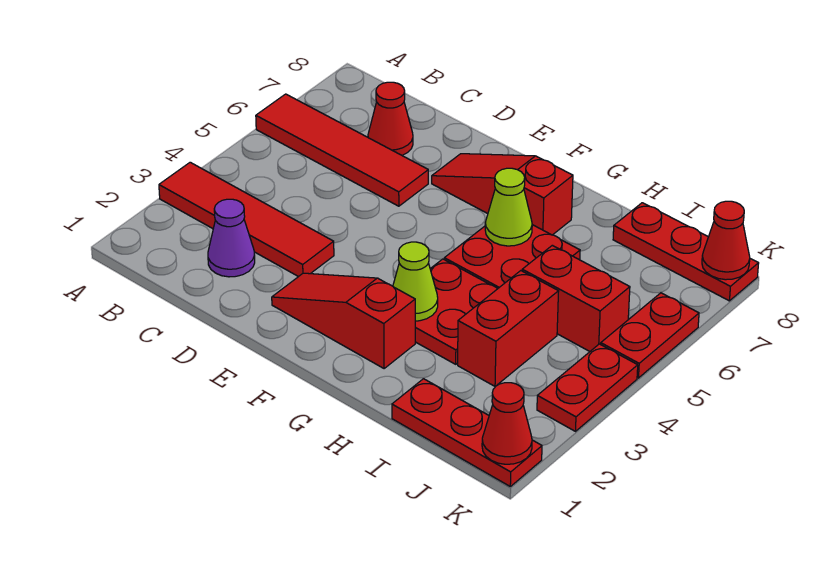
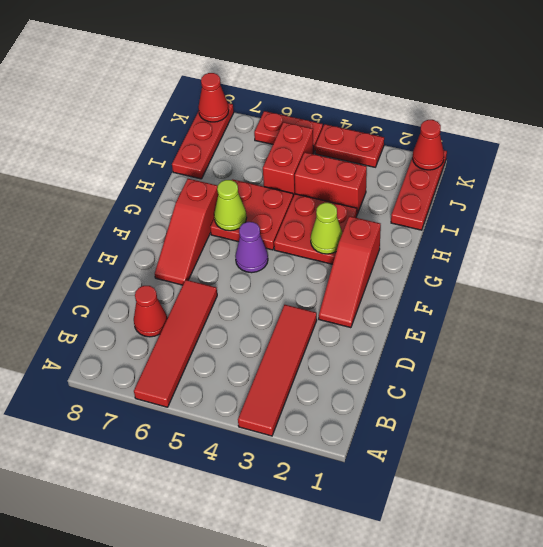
purple cone C2 level 1 -> purple cone F5 level 1

